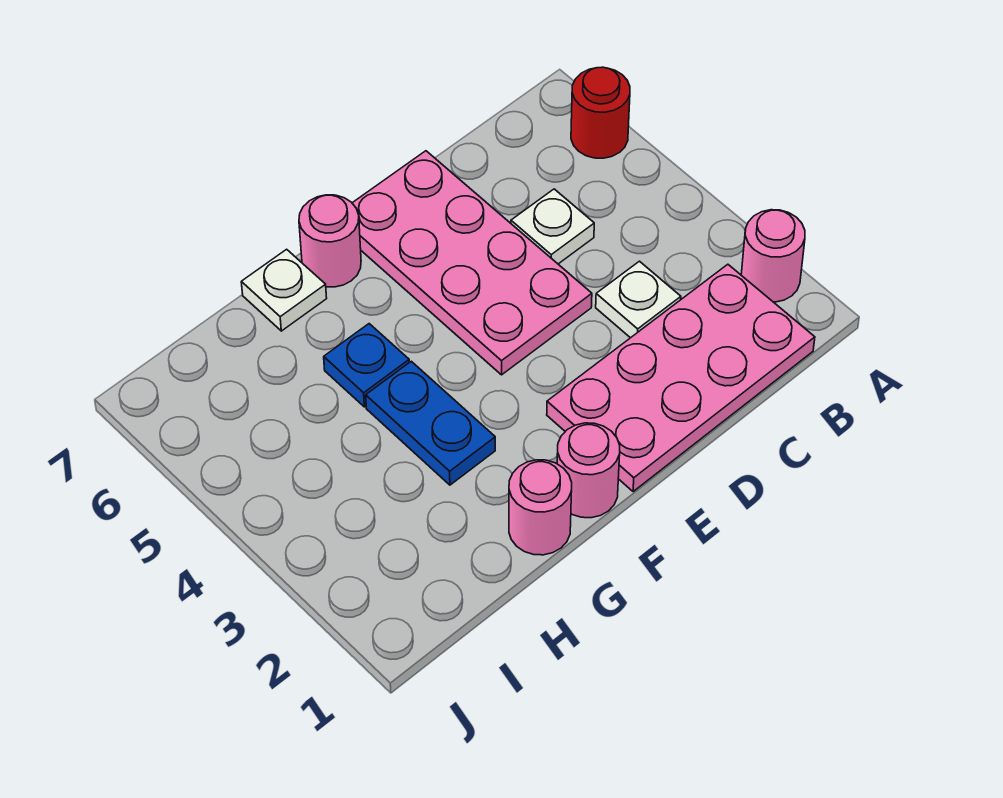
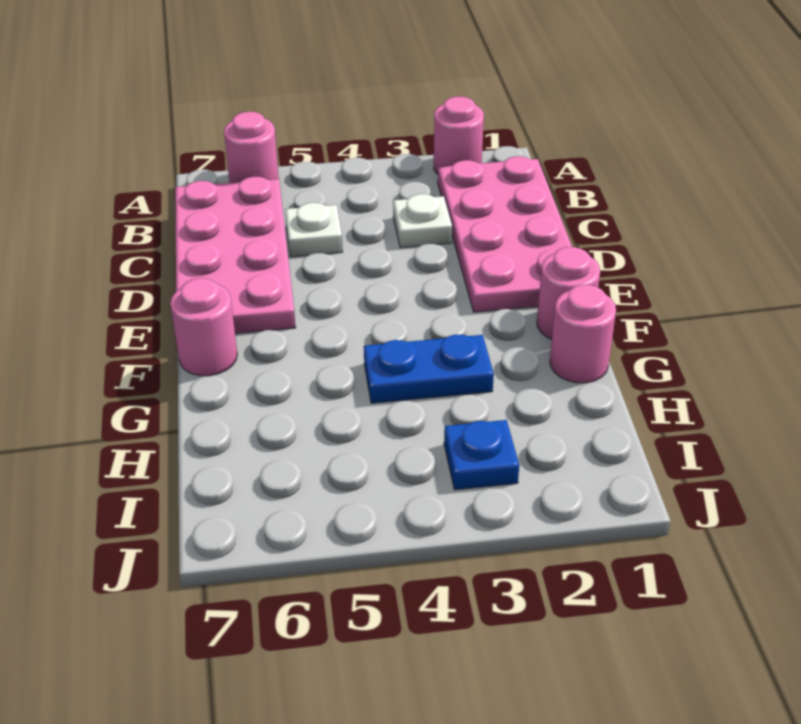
red round brick A6 level 1 -> pink round brick A6 level 1
pink plate D4:E7 level 1 -> pink plate B6:E7 level 1
blue plate G5 level 1 -> blue plate I3 level 1
white plate G7 level 1 -> none

